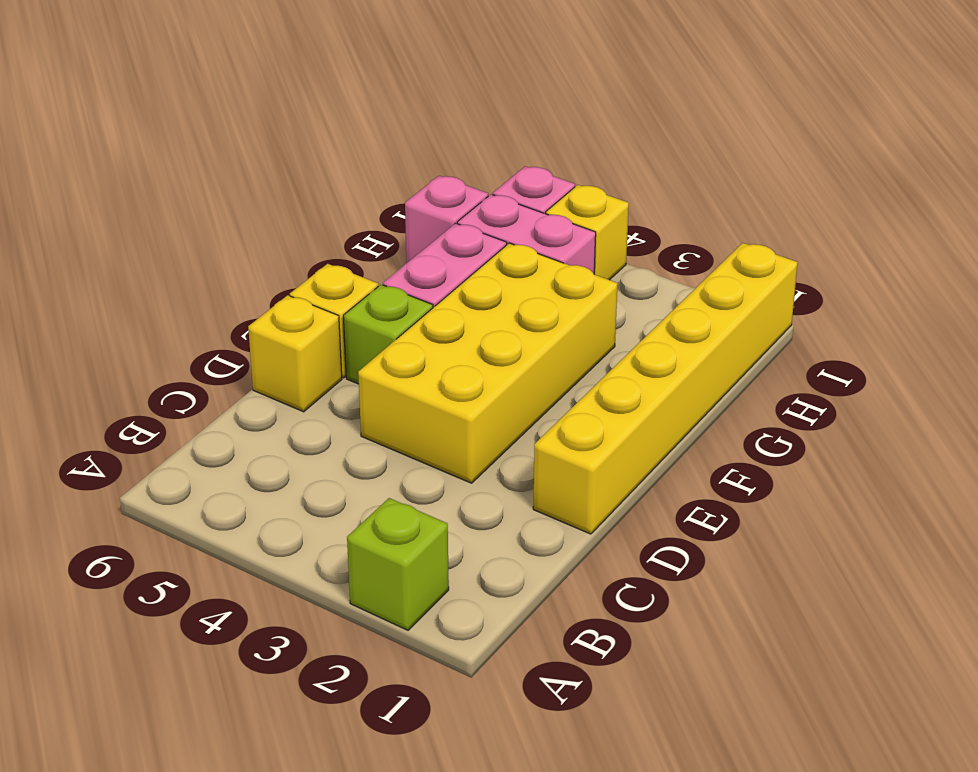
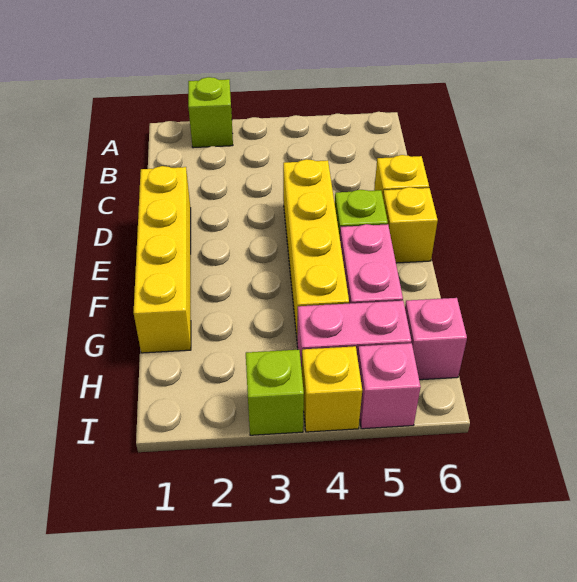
yellow brick D1:I1 level 1 -> yellow brick D1:G1 level 1
yellow brick D3:G4 level 1 -> yellow brick D4:G4 level 1
none -> lime brick I3 level 1

